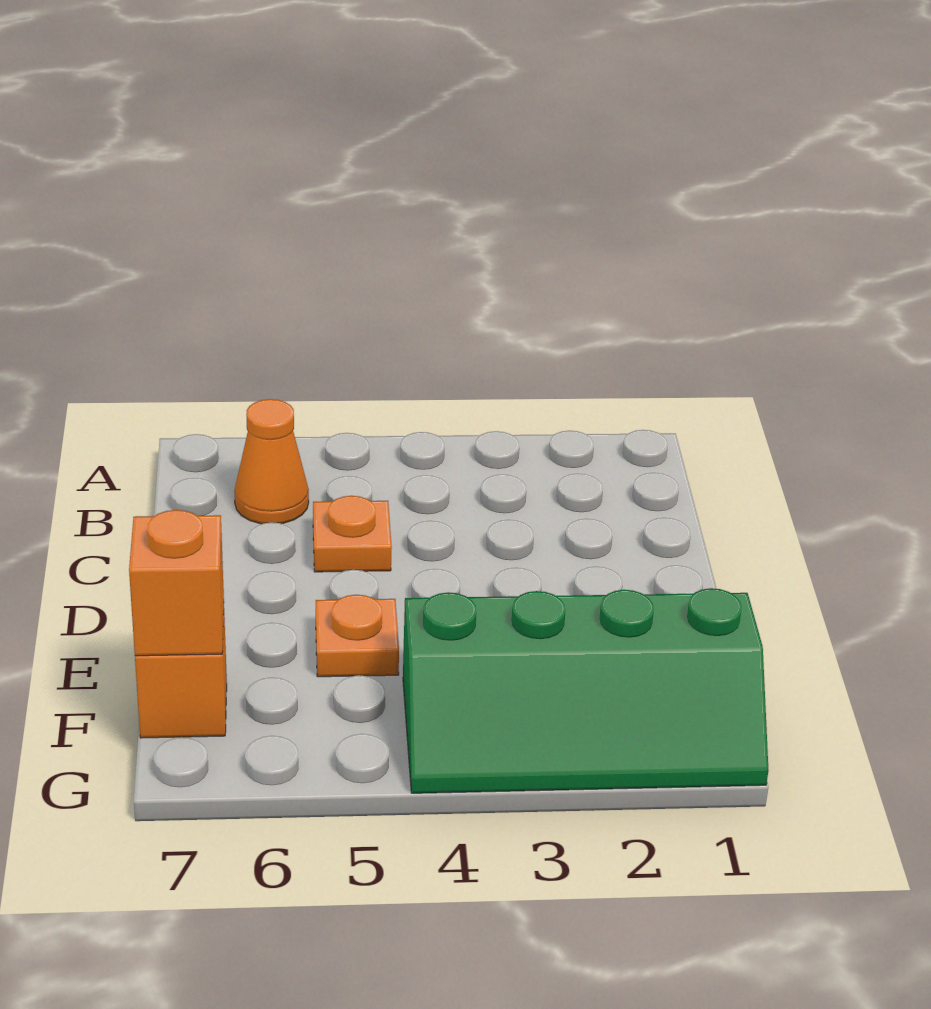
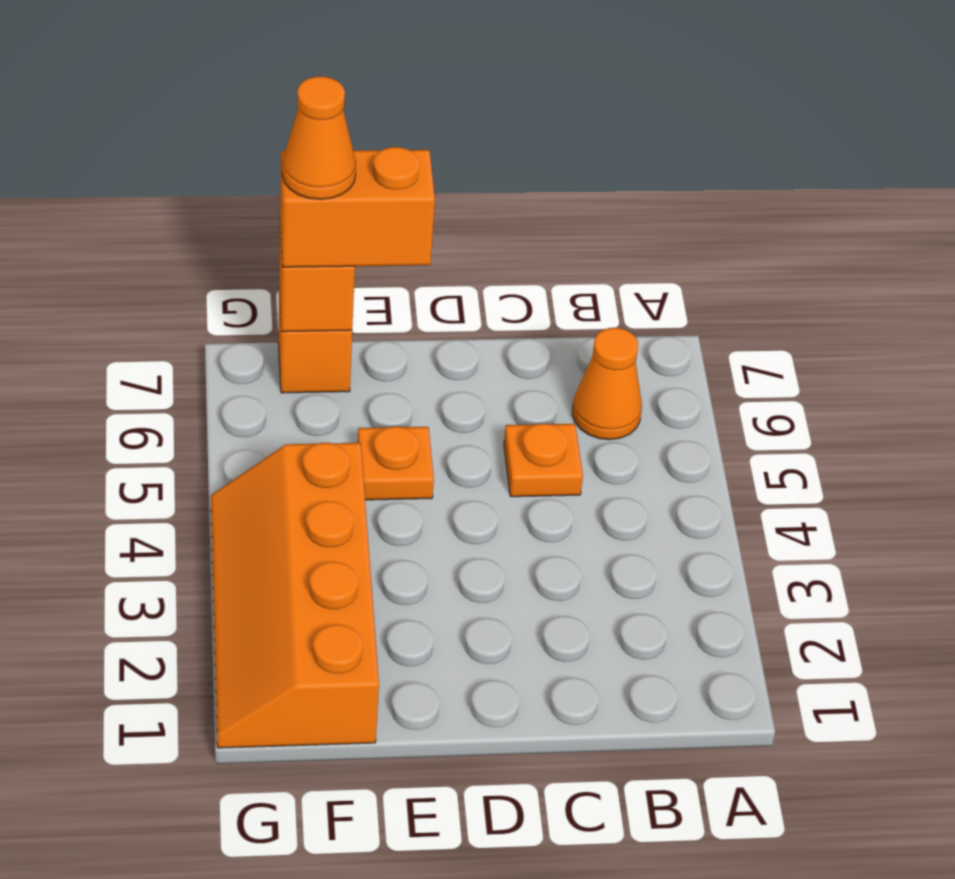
none -> orange brick E7:F7 level 3
green slope F1:G4 level 1 top F -> orange slope F1:G4 level 1 top F
none -> orange cone F7 level 4

